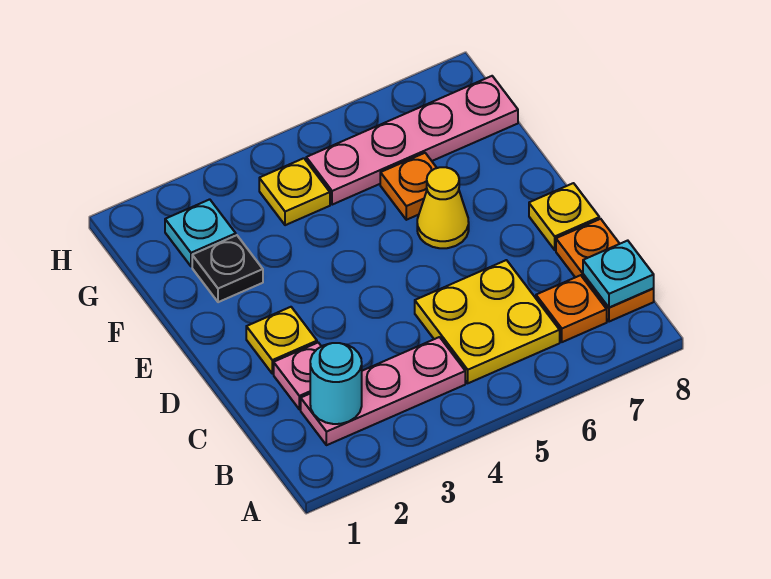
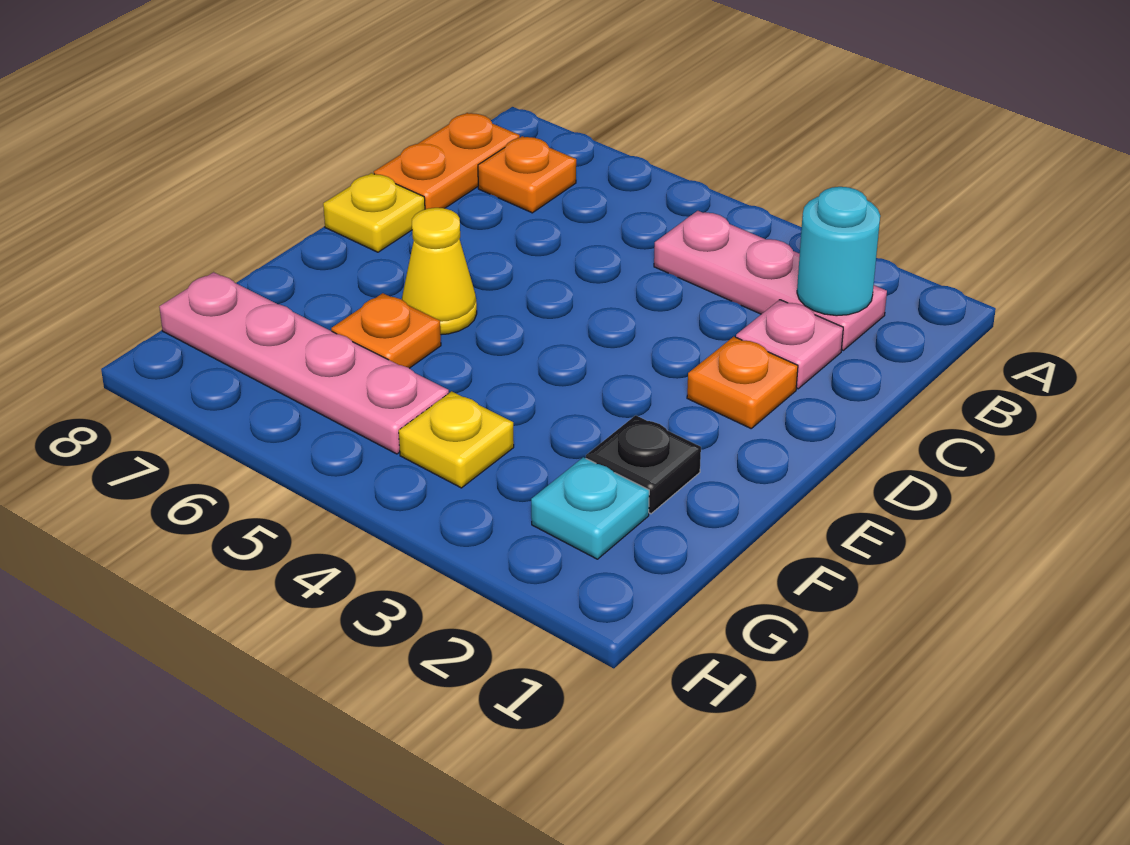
yellow plate B5:C6 level 1 -> none
cyan plate B8 level 2 -> none
yellow plate D2 level 1 -> orange plate D2 level 1

